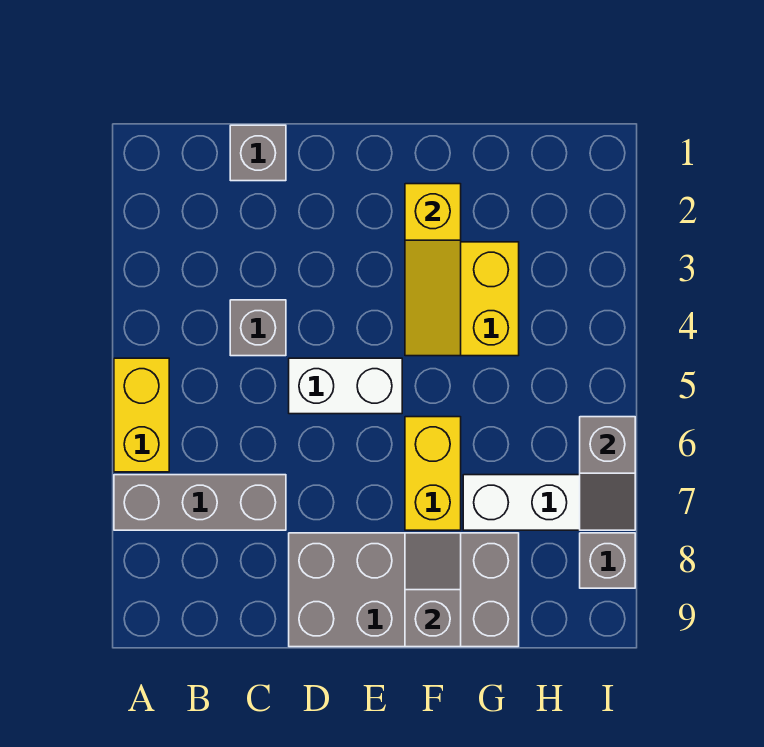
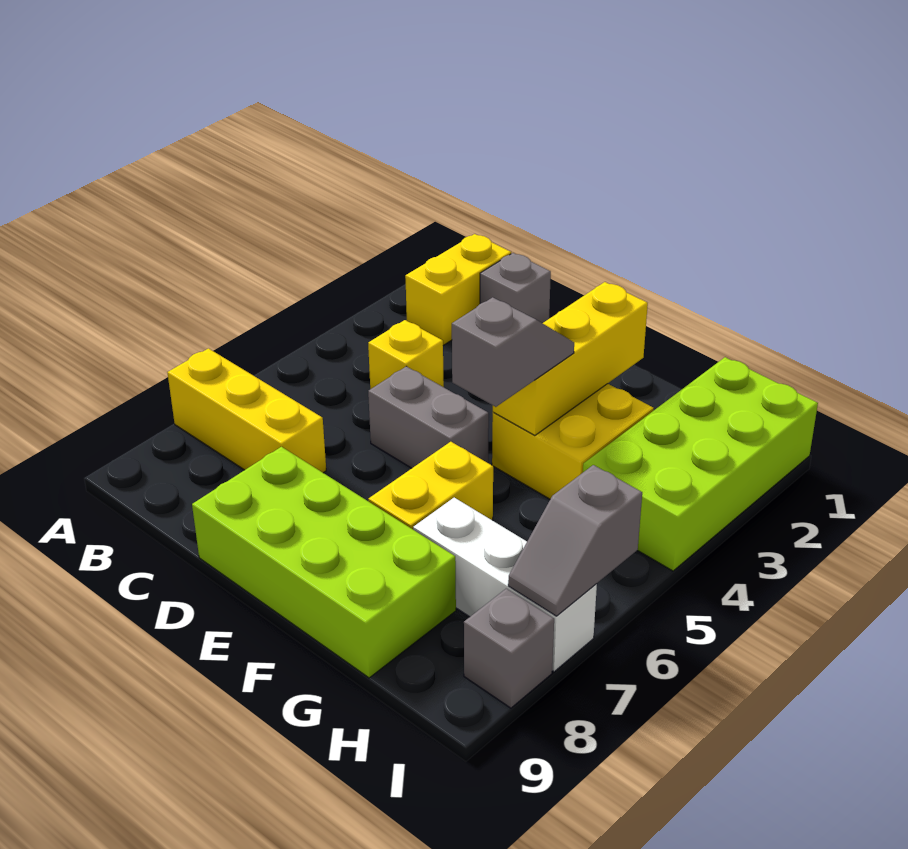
yellow brick A5:A6 level 1 -> yellow brick B1:B2 level 1
grey brick A7:C7 level 1 -> yellow brick A7:C7 level 1
grey brick C4 level 1 -> yellow brick C4 level 1
white brick D5:E5 level 1 -> grey brick D5:E5 level 1
grey brick D8:G9 level 1 -> lime brick D8:G9 level 1
yellow slope F2:F4 level 2 top 2 -> yellow brick F2:F4 level 2
grey slope F8:F9 level 2 top 9 -> grey slope F4:F5 level 3 top 5
none -> lime brick H1:I4 level 1

